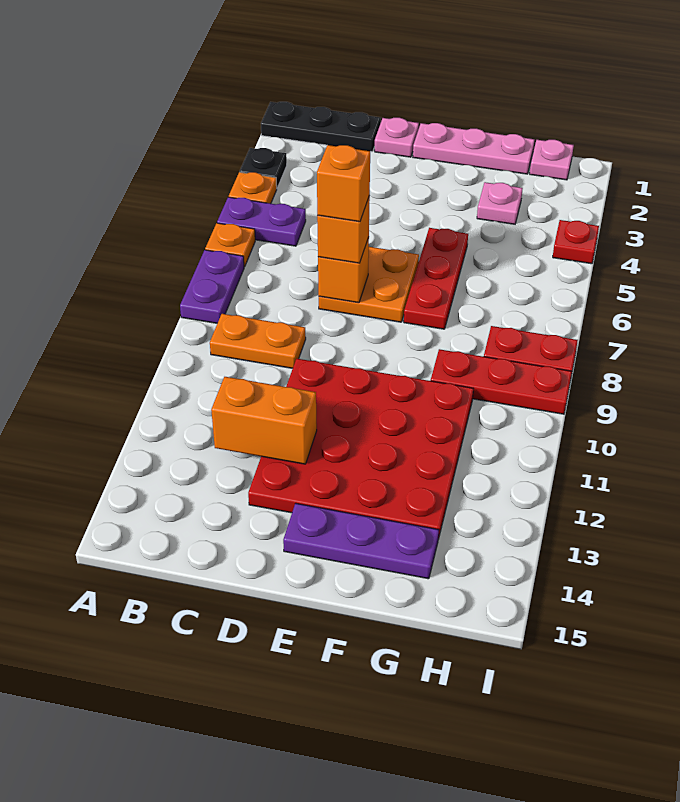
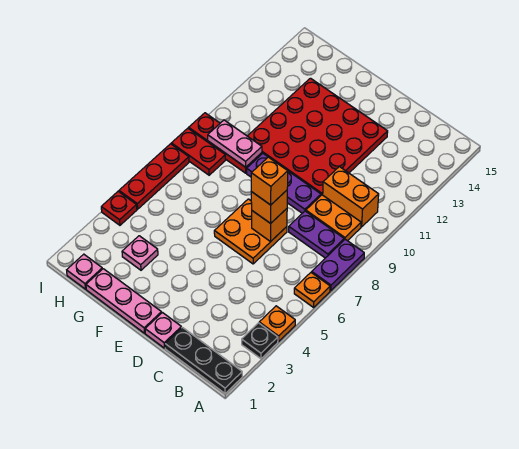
purple plate A5:B5 level 1 -> purple plate B8:C8 level 1
orange brick C12:D12 level 2 -> orange brick B10:C10 level 1
purple plate E14:G14 level 1 -> purple plate D9:F9 level 1
red plate F5:F7 level 1 -> red plate I5:I7 level 1
none -> pink plate G9:H9 level 2

